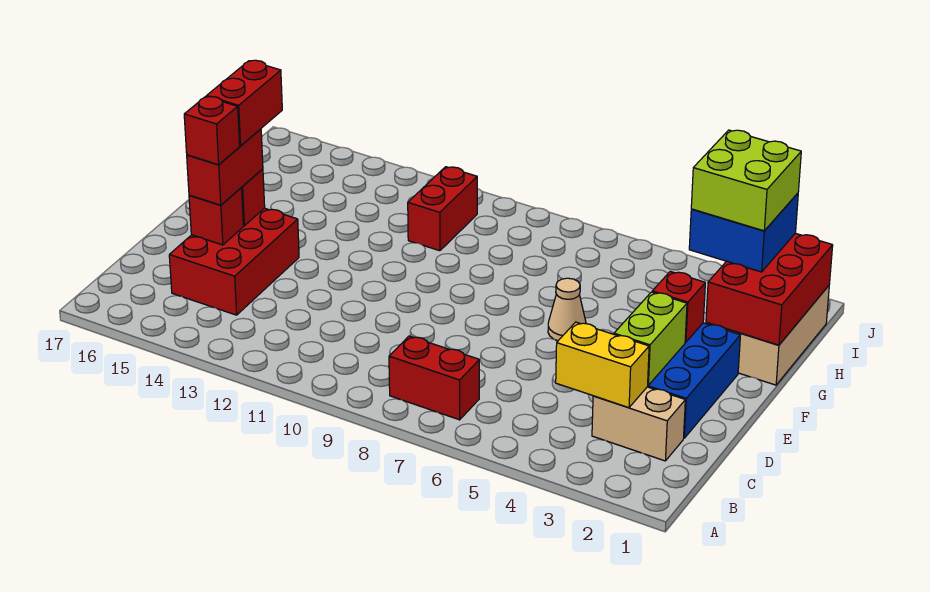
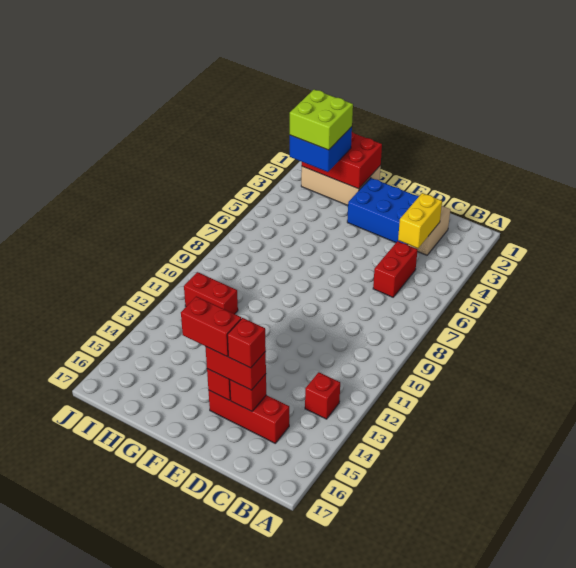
red brick B7:B8 level 1 -> red brick C5:C6 level 1
red brick C14:E15 level 1 -> red brick C15:E15 level 1
lime brick D3:E3 level 2 -> none
red brick F3 level 2 -> red brick B13 level 1
tan cone F6 level 1 -> none

